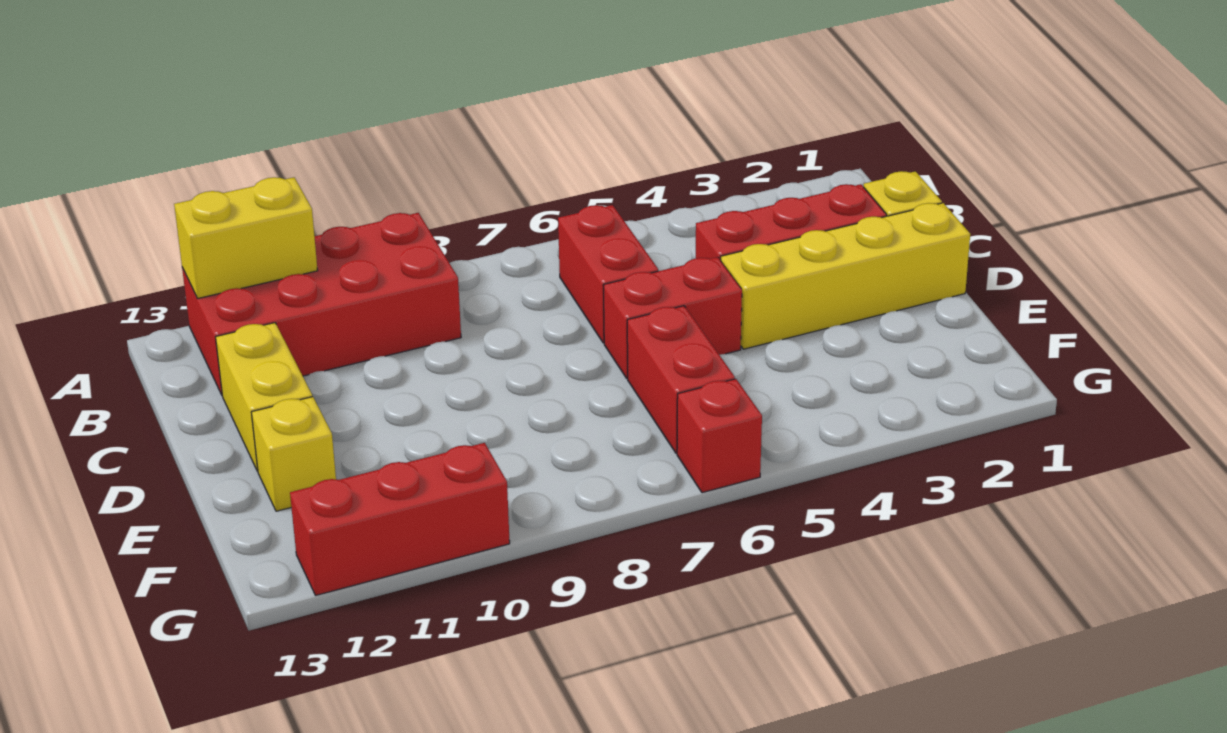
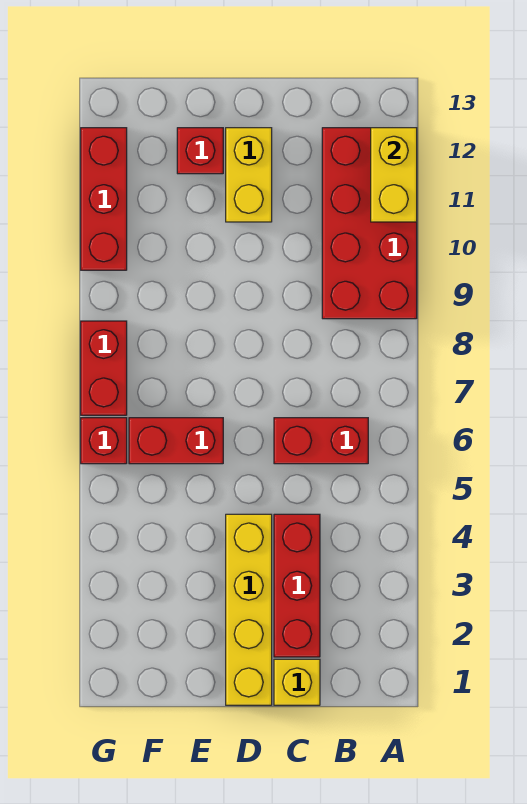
yellow brick C12:D12 level 1 -> yellow brick D11:D12 level 1
red brick D5:D6 level 1 -> red brick G7:G8 level 1
yellow brick E12 level 1 -> red brick E12 level 1

